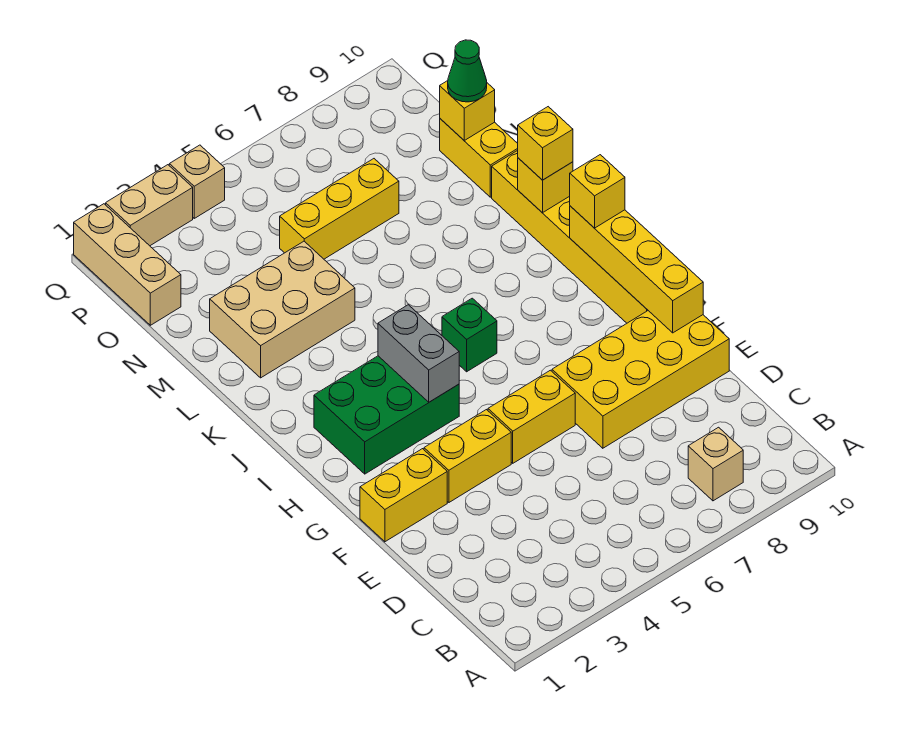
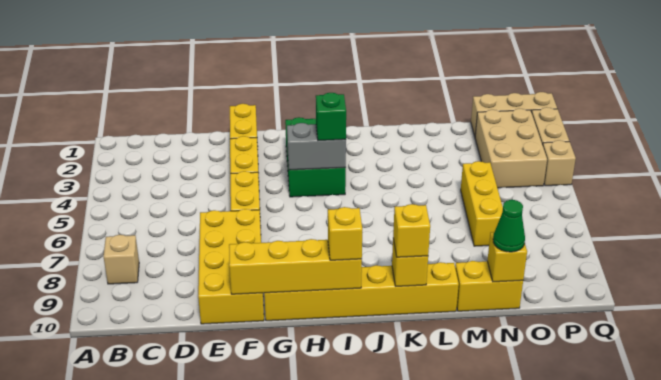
green brick I6 level 1 -> green brick I4 level 3
tan brick L2:M4 level 1 -> tan brick O2:P4 level 1

